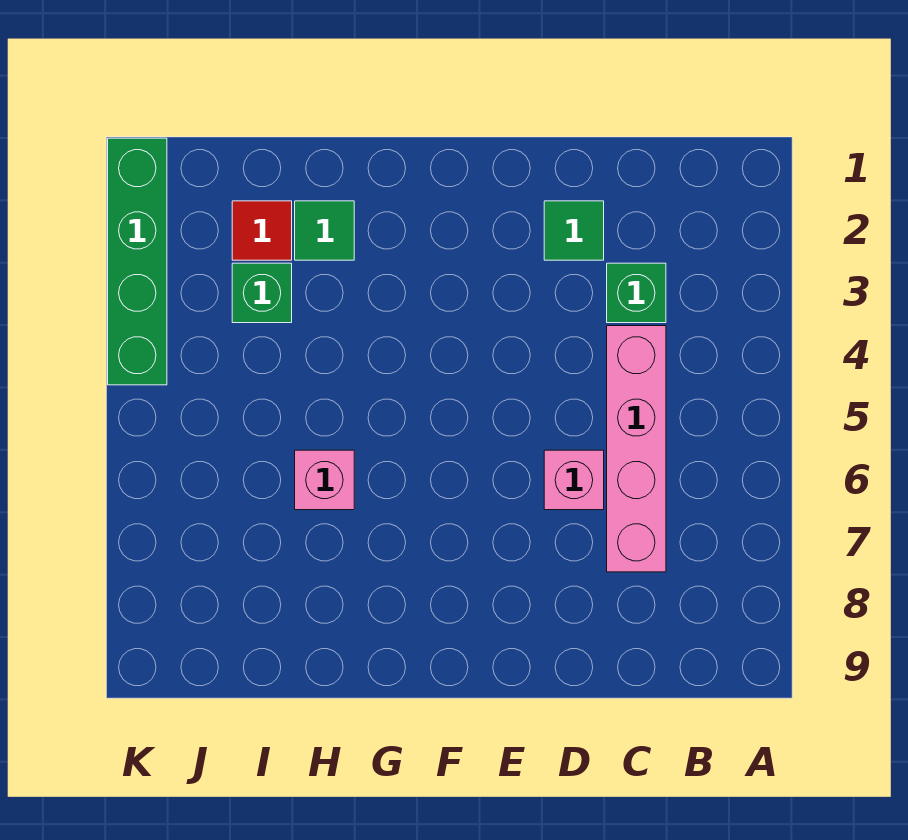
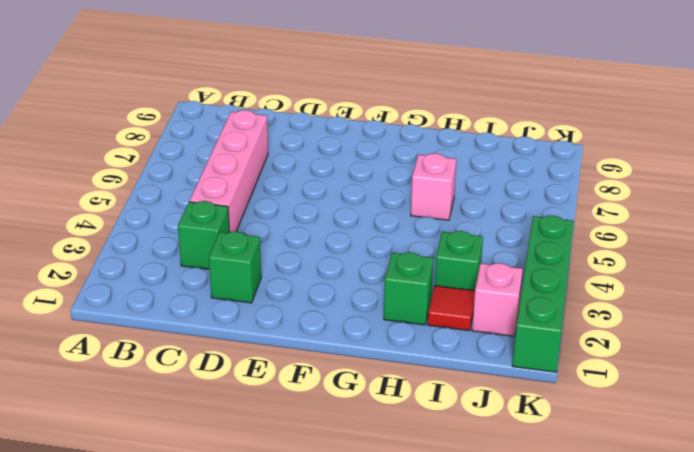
green tile D2 level 1 -> green brick D2 level 1
pink brick D6 level 1 -> pink brick J2 level 1
green tile H2 level 1 -> green brick H2 level 1

